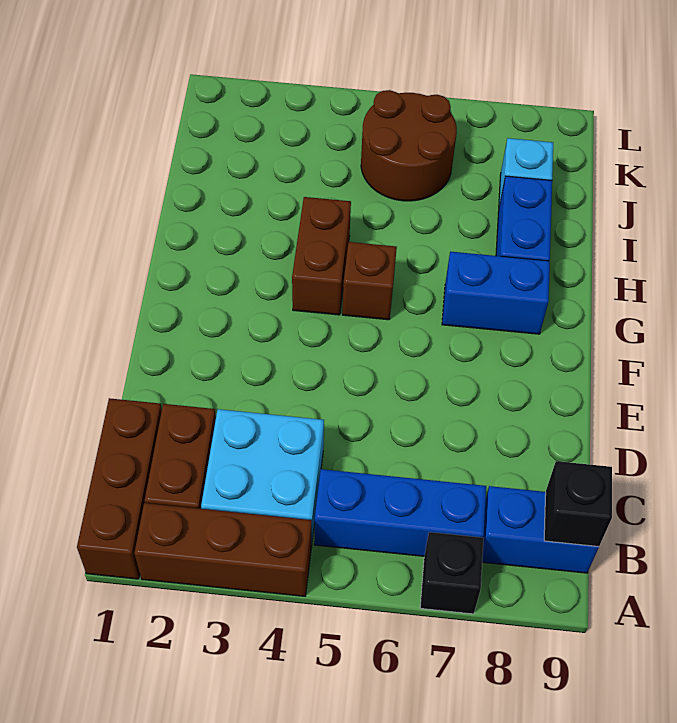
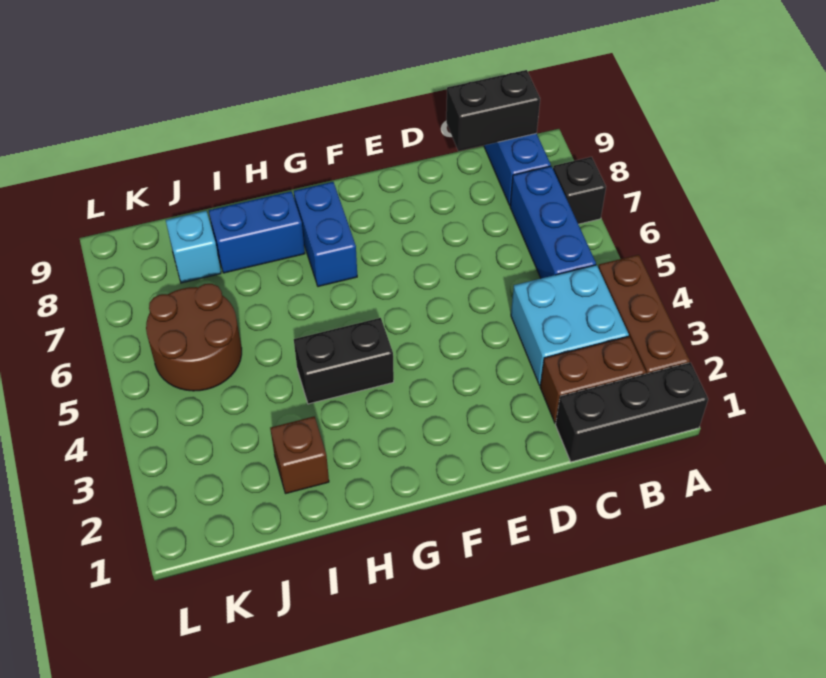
brown brick A1:C1 level 1 -> black brick A1:C1 level 1
black brick B9 level 2 -> black brick B9:C9 level 2
brown brick G4:H4 level 1 -> black brick G4:H4 level 1
brown brick G5 level 1 -> brown brick I2 level 1

